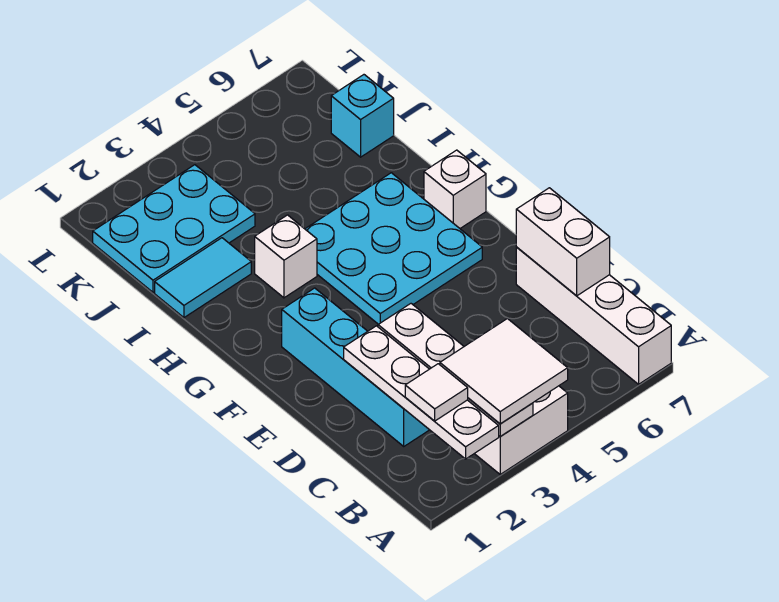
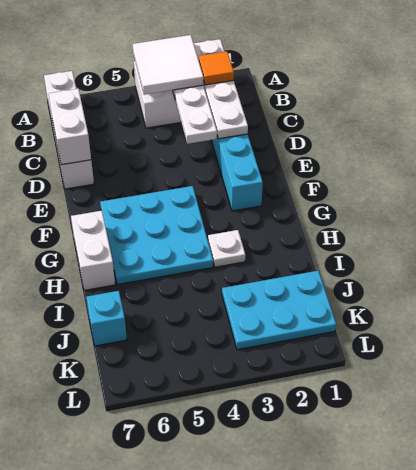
white tile B2 level 3 -> orange tile B2 level 3
white brick G7 level 1 -> white brick G7:H7 level 1
white brick H3 level 1 -> white plate H3 level 1
cyan tile I1:I2 level 1 -> none

